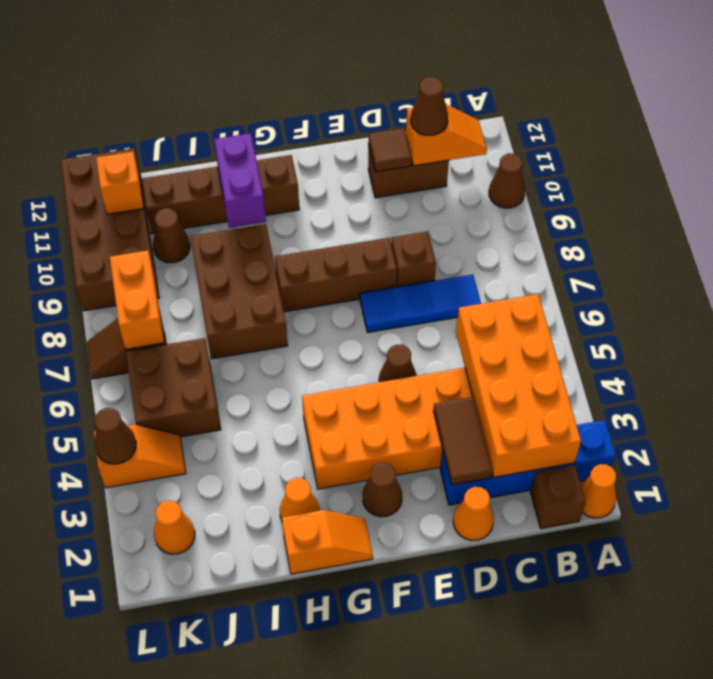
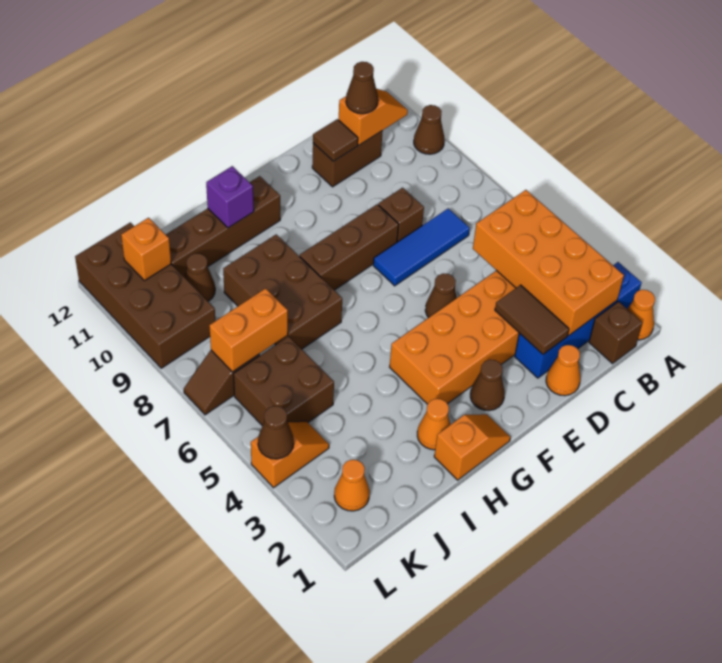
purple brick H10:H11 level 2 -> purple brick H11 level 2
orange brick K7:K8 level 2 -> orange brick J7:K7 level 2

